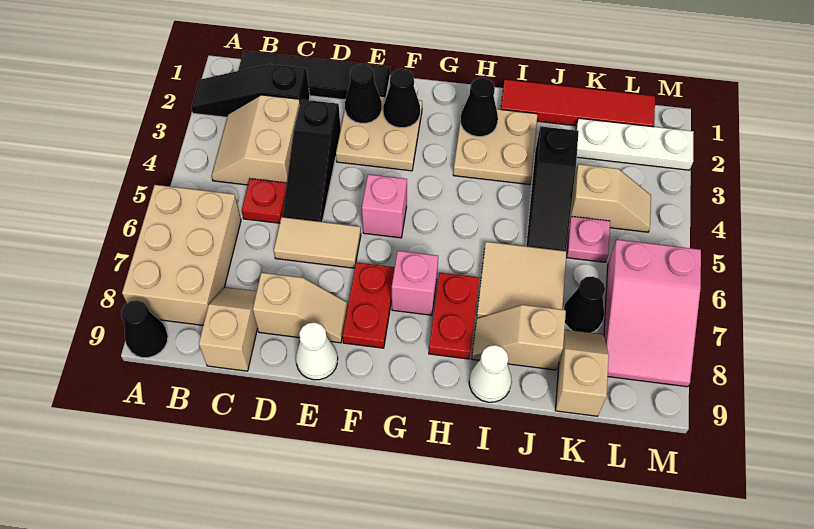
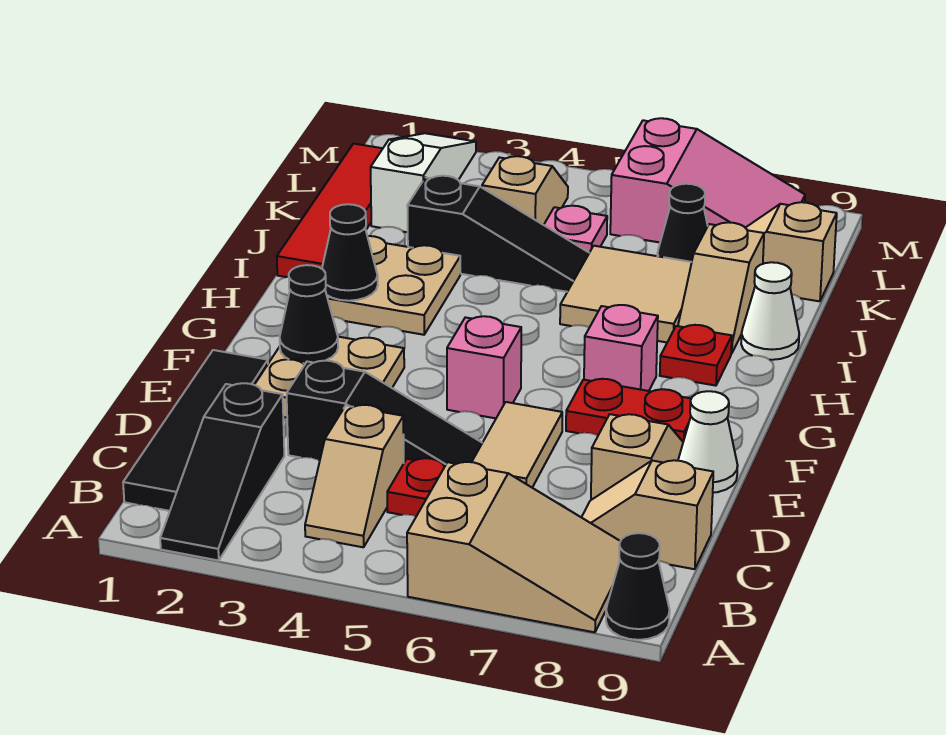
tan brick A6:B8 level 1 -> tan slope A6:B8 level 1 top 6
tan slope B3:C4 level 1 top C -> tan slope B4:C4 level 1 top C
black cone E2 level 2 -> none
red plate H7:H8 level 1 -> red plate H8 level 1
white plate K2:M2 level 1 -> white slope K2:M2 level 1 top K

